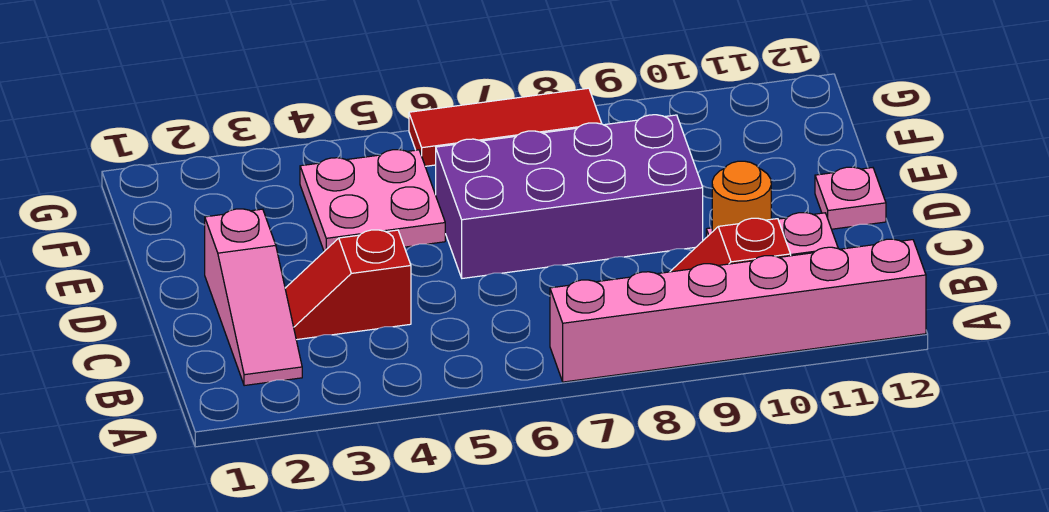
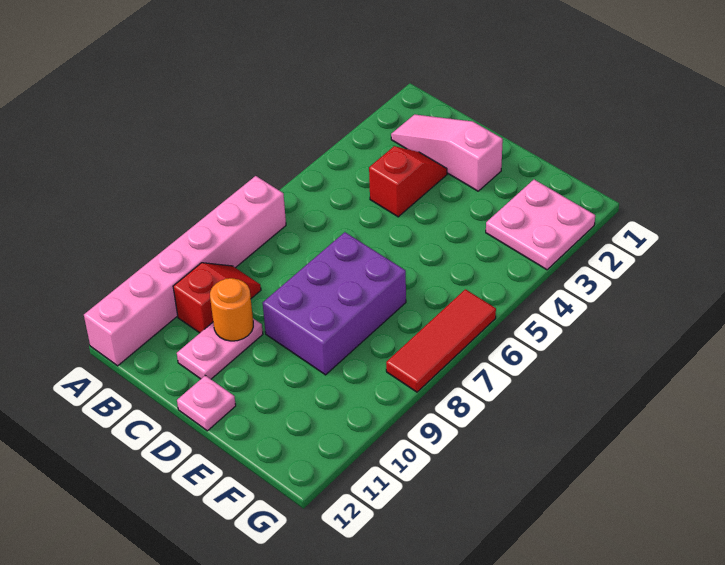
purple brick D6:E9 level 1 -> purple brick D7:E9 level 1
pink plate E4:F5 level 1 -> pink plate F2:G3 level 1

